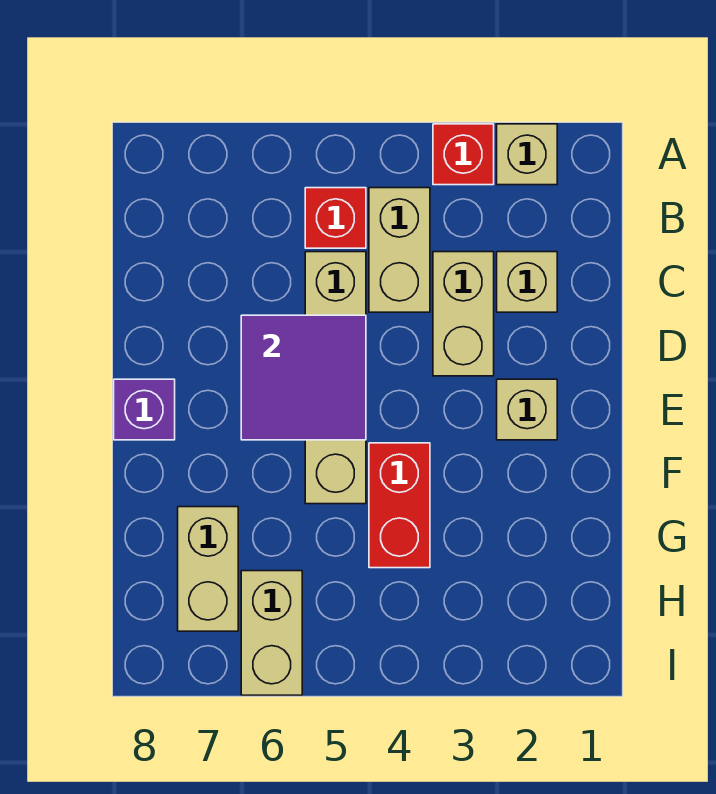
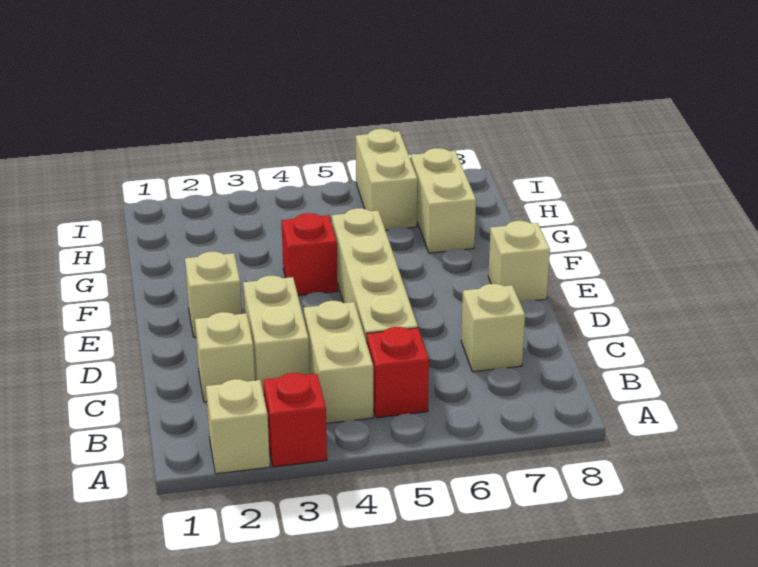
none -> tan brick C7 level 1
purple tile D5:E6 level 2 -> none
purple brick E8 level 1 -> tan brick E8 level 1
red brick F4:G4 level 1 -> red brick F4 level 1

